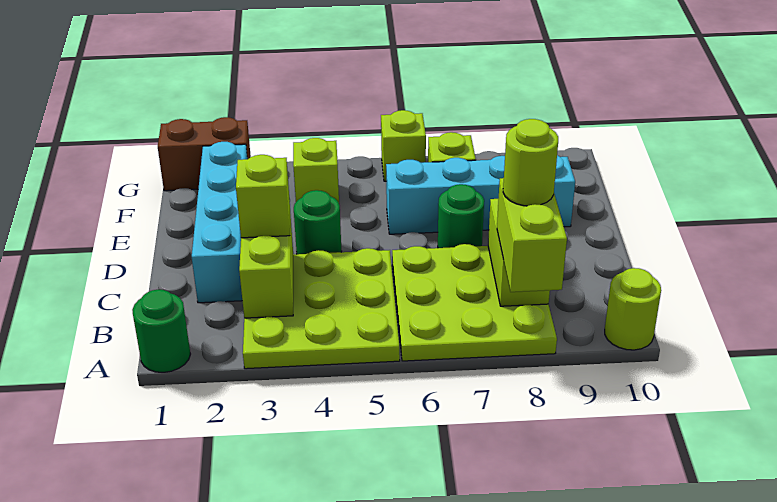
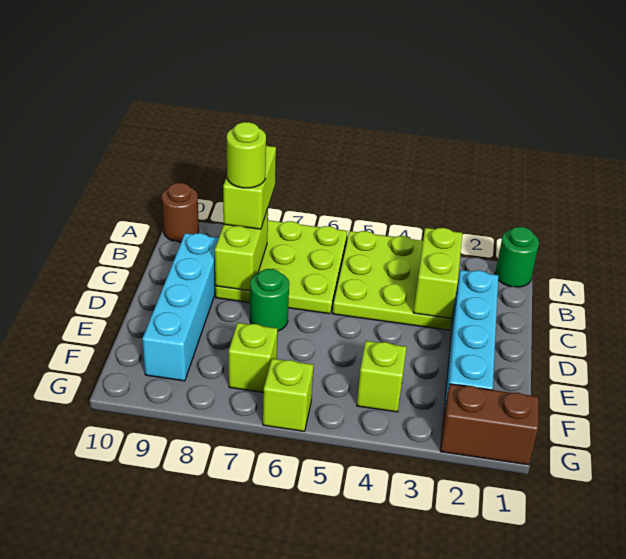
lime round brick A10 level 1 -> brown round brick A10 level 1
lime brick C3 level 3 -> none
green round brick D4 level 1 -> none
cyan brick E6:E9 level 1 -> cyan brick C9:F9 level 1

